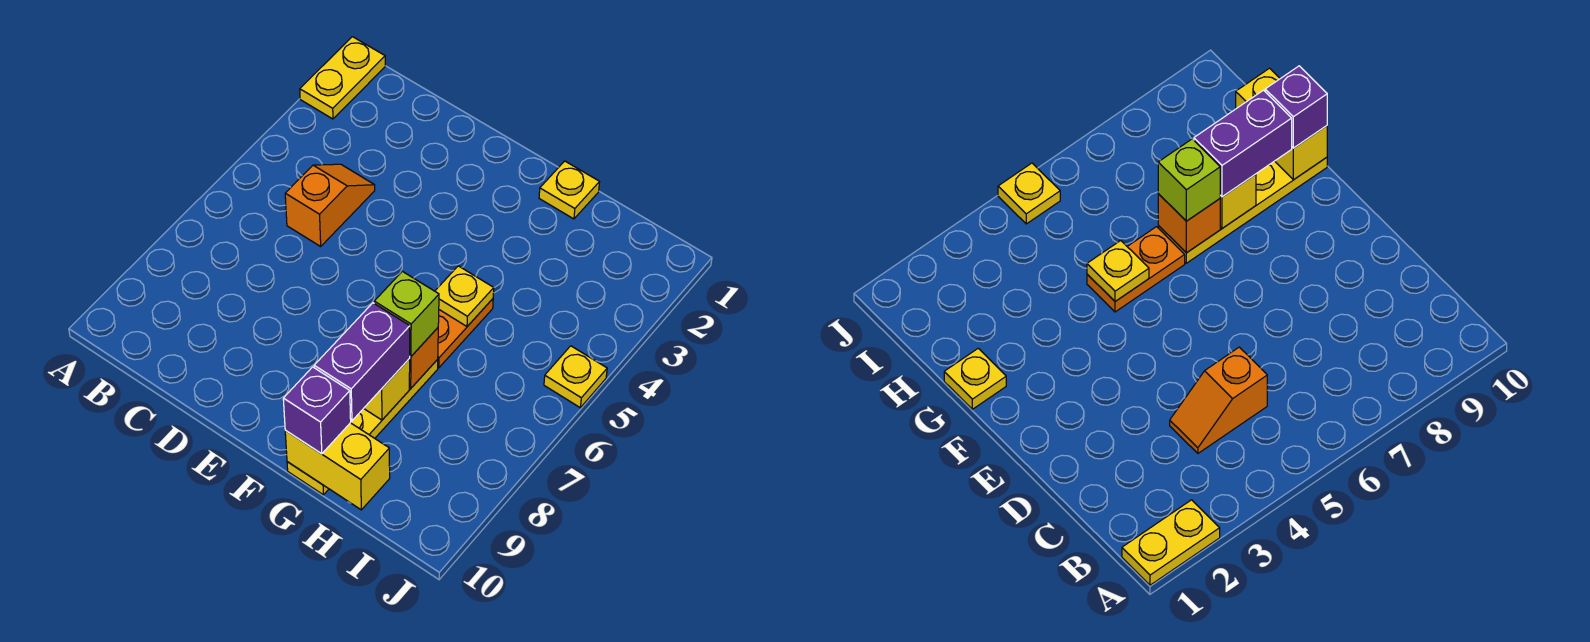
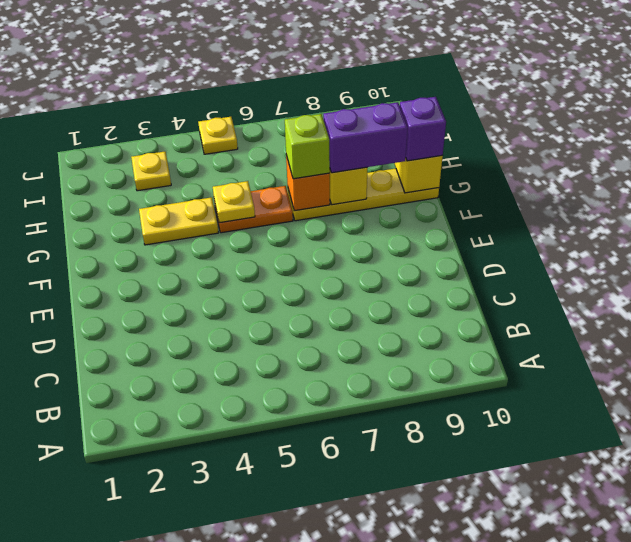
yellow plate A1:A2 level 1 -> yellow plate G3:G4 level 1
orange slope C4:C5 level 1 top 5 -> none
yellow plate G1 level 1 -> yellow plate I3 level 1

